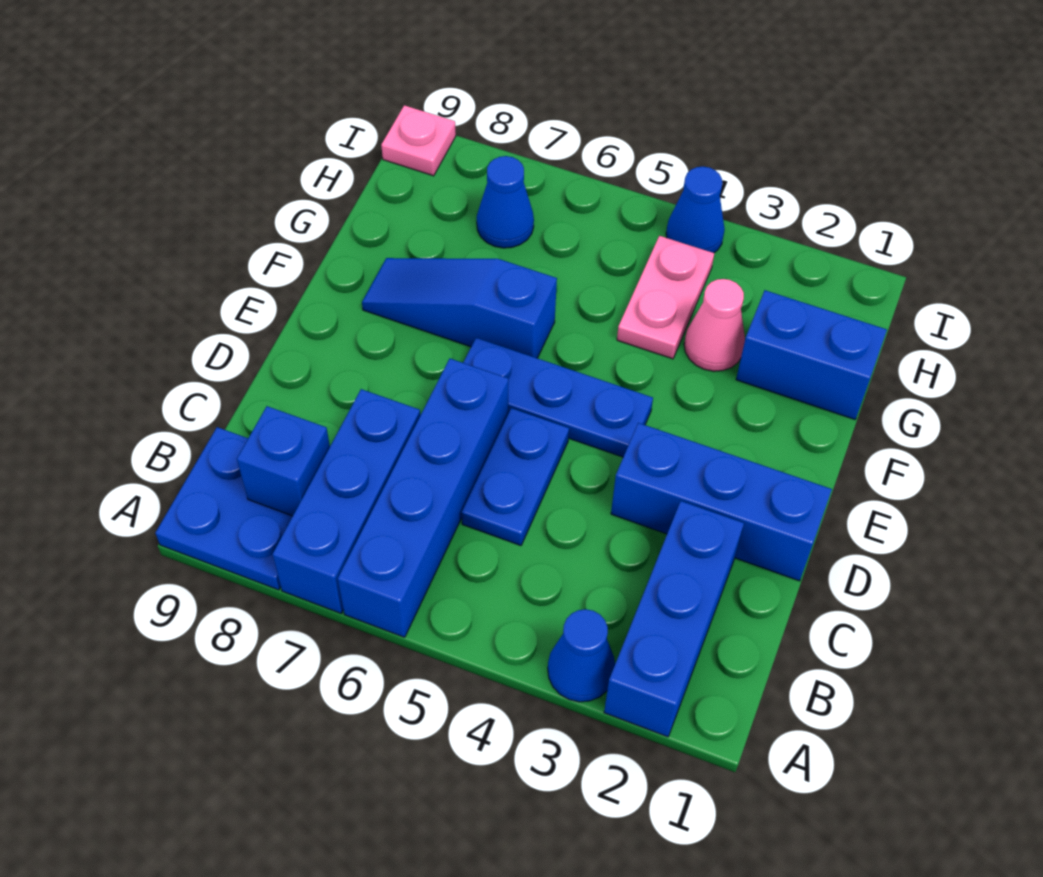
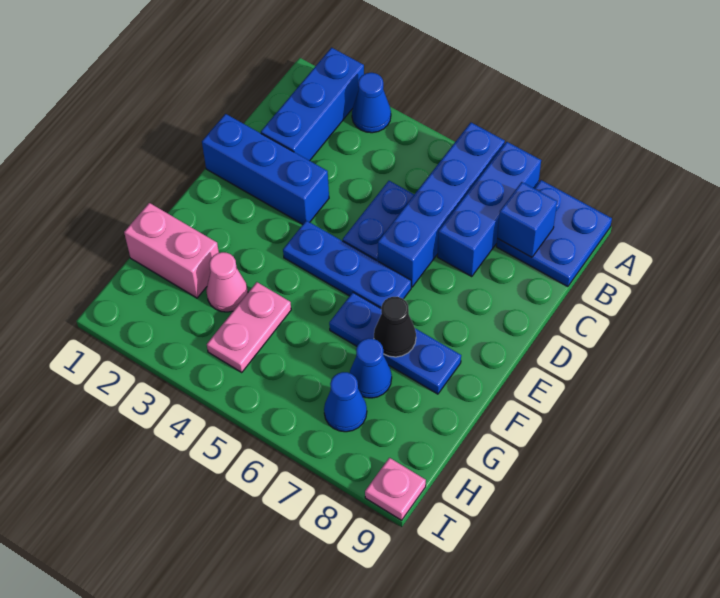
blue slope F6:F8 level 1 top 6 -> blue plate F6:F8 level 1
none -> black cone F7 level 2
blue brick G1:G2 level 1 -> pink brick G1:G2 level 1
blue cone I4 level 1 -> blue cone G7 level 1

